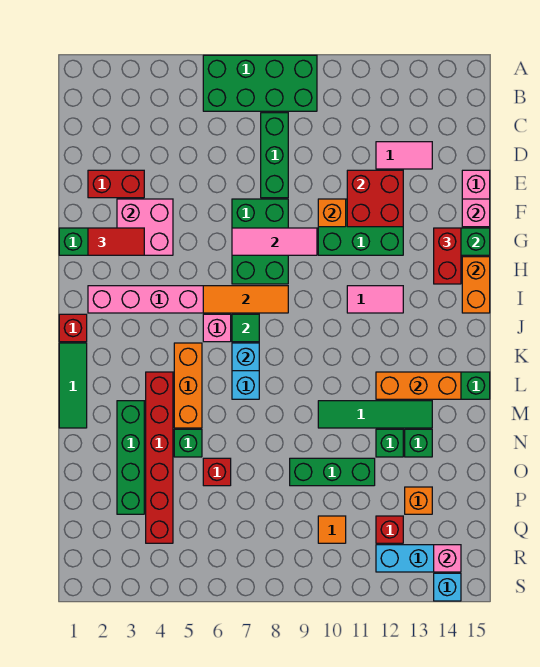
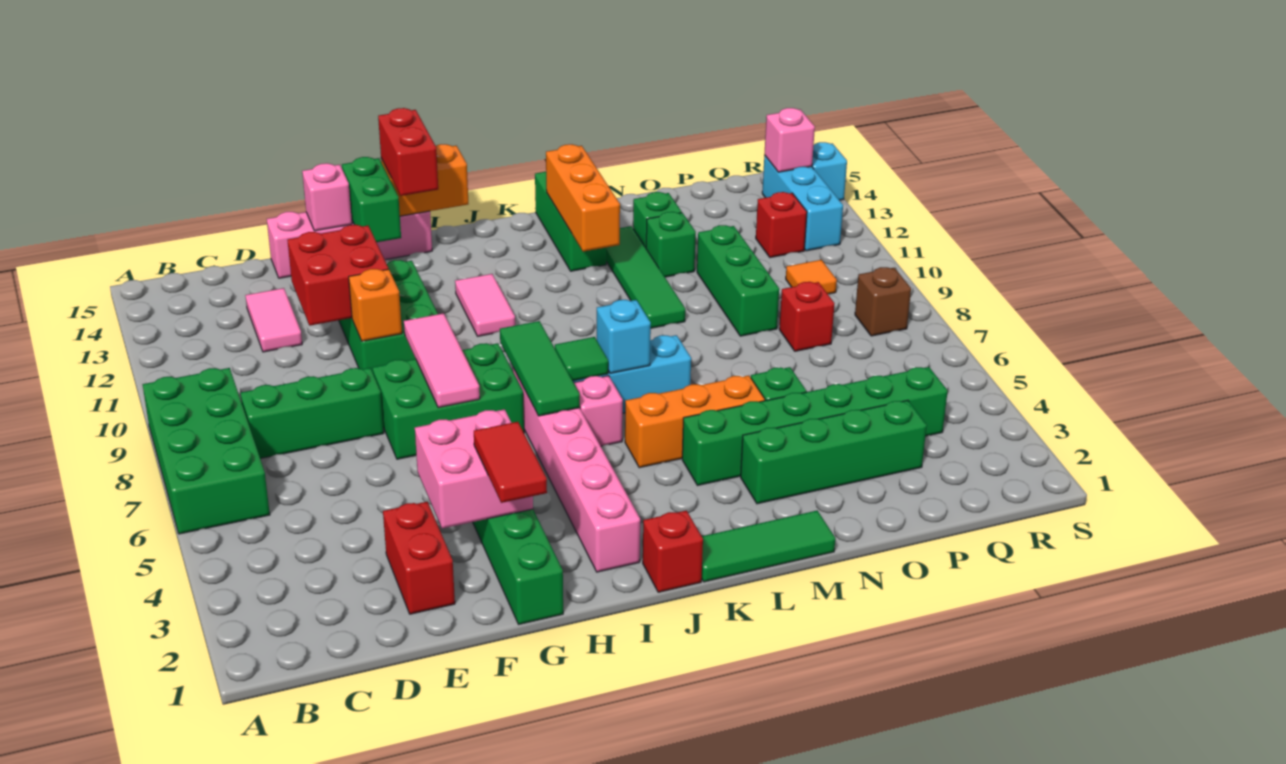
red brick G14:H14 level 3 -> red brick H14:H15 level 3
orange tile I6:I8 level 2 -> green tile I6:I8 level 2
red brick L4:Q4 level 1 -> green brick L4:Q4 level 1
red brick O6 level 1 -> red brick P8 level 1
orange brick P13 level 1 -> none
none -> brown brick R8 level 1

